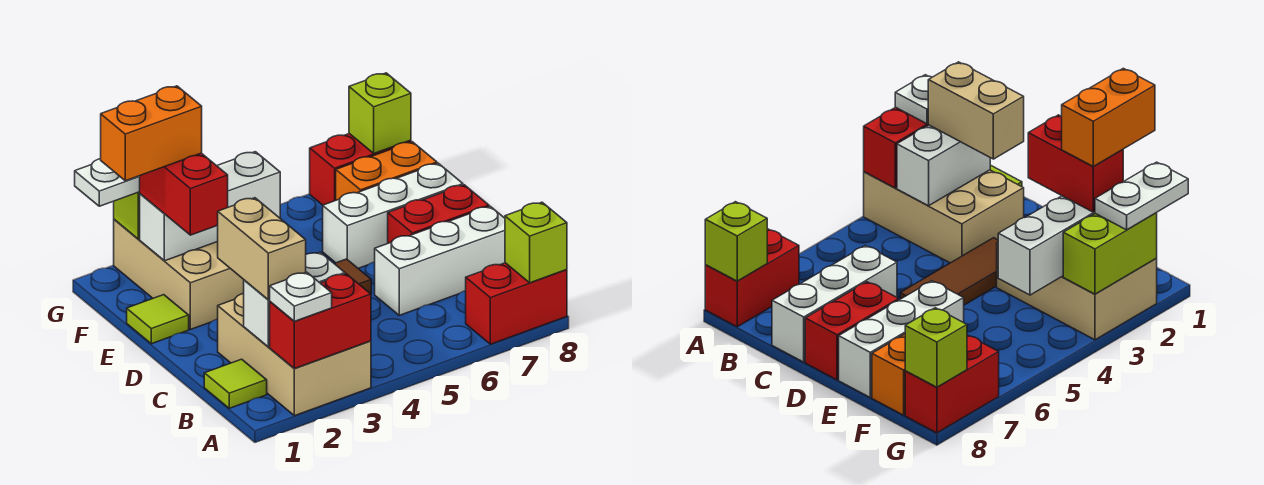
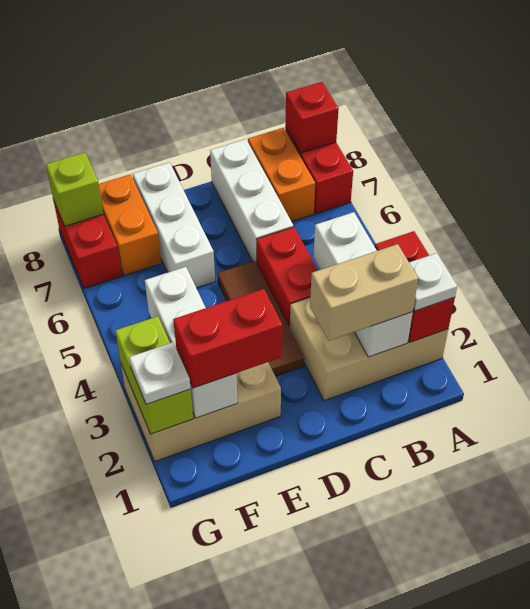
lime brick A8 level 2 -> red brick A8 level 2
lime tile B1 level 1 -> none
white brick B2:B3 level 2 -> white brick B2:B4 level 2
red brick D7:D8 level 1 -> red brick C4:C5 level 1
lime tile E1 level 1 -> none
orange brick F1:F2 level 4 -> orange brick B7:B8 level 1
white plate G1:G2 level 3 -> white plate G2 level 3

